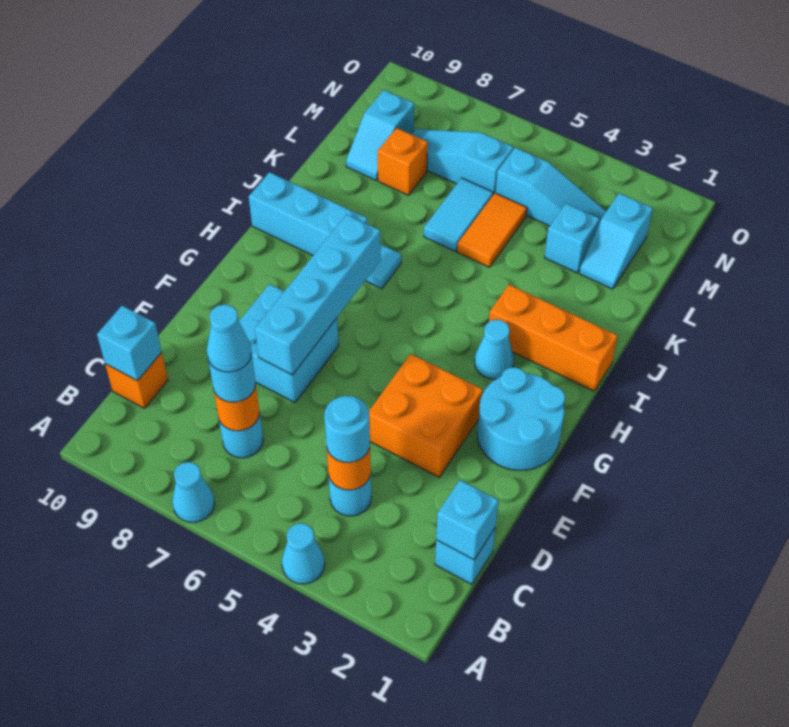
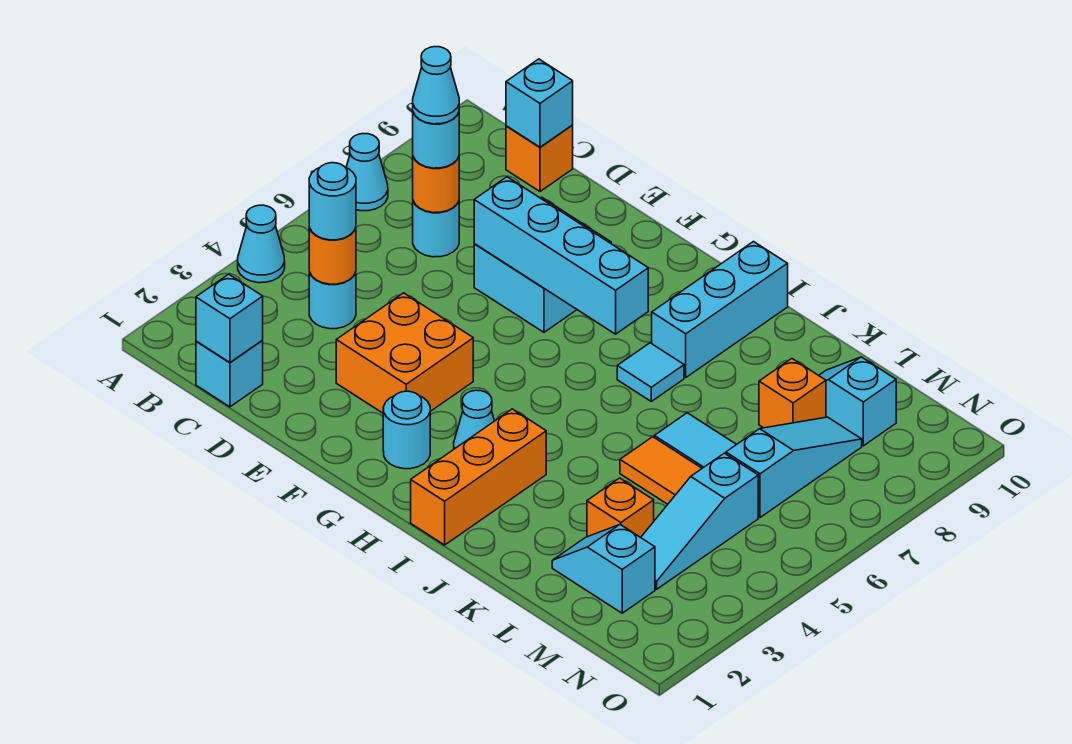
cyan round brick F1:G2 level 1 -> cyan round brick G2 level 1
cyan brick L3 level 1 -> orange brick L3 level 1

